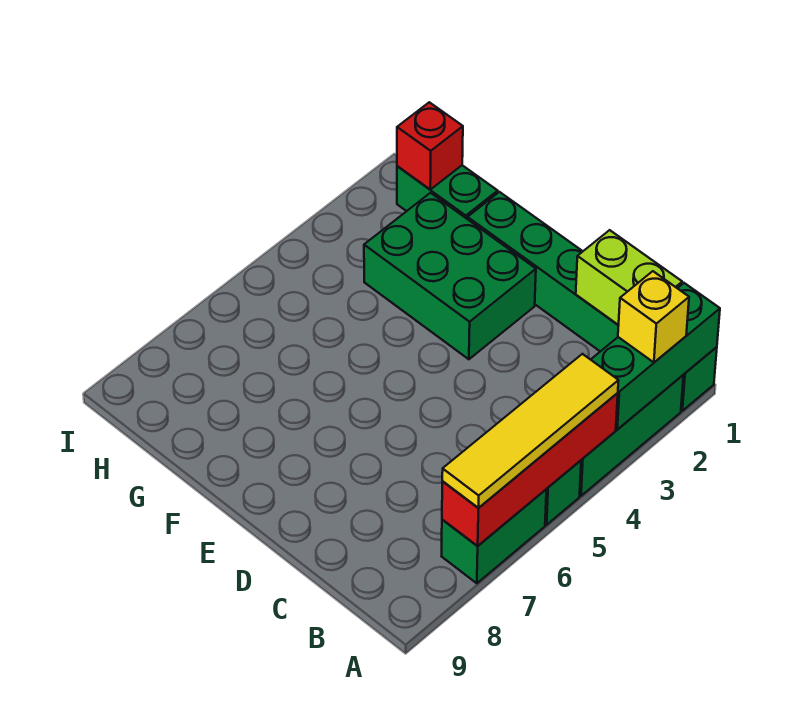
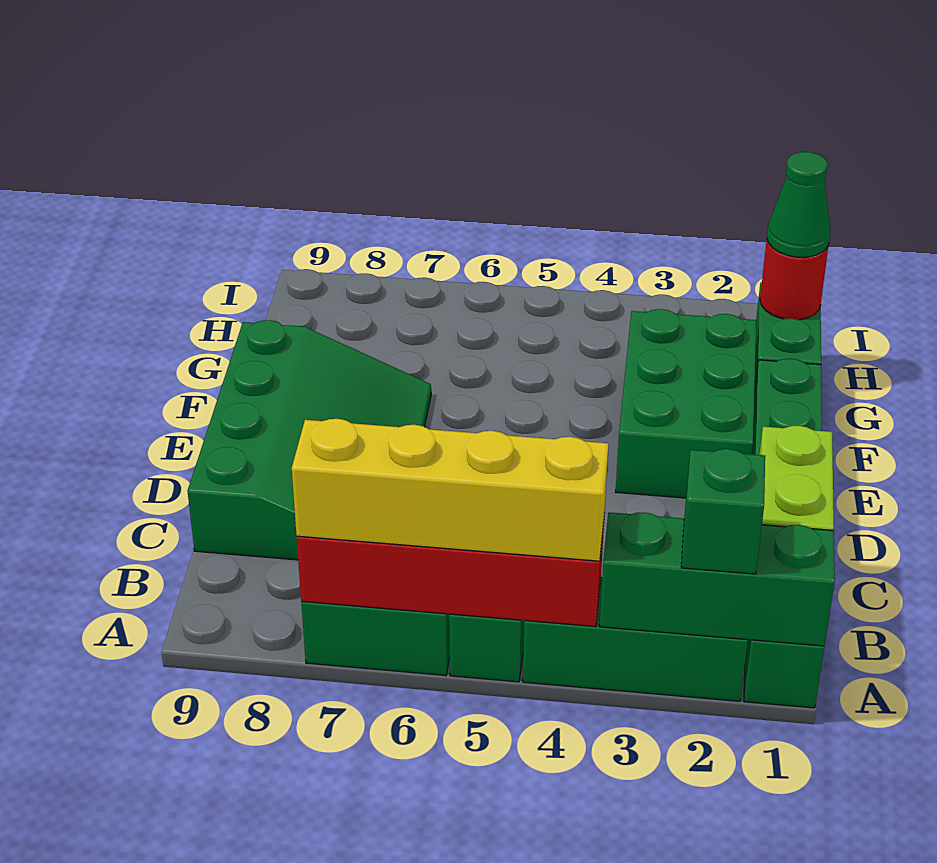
yellow brick A2 level 3 -> green brick A2 level 3
yellow tile A4:A7 level 3 -> yellow brick A4:A7 level 3
none -> green slope C7:F9 level 1 top 9
red brick H1 level 2 -> red round brick H1 level 2
none -> green cone H1 level 3

